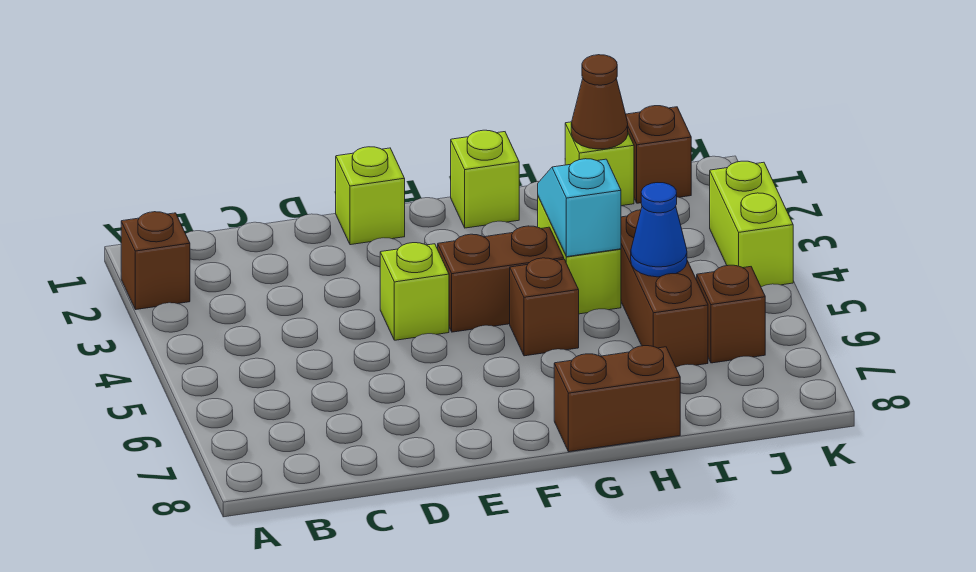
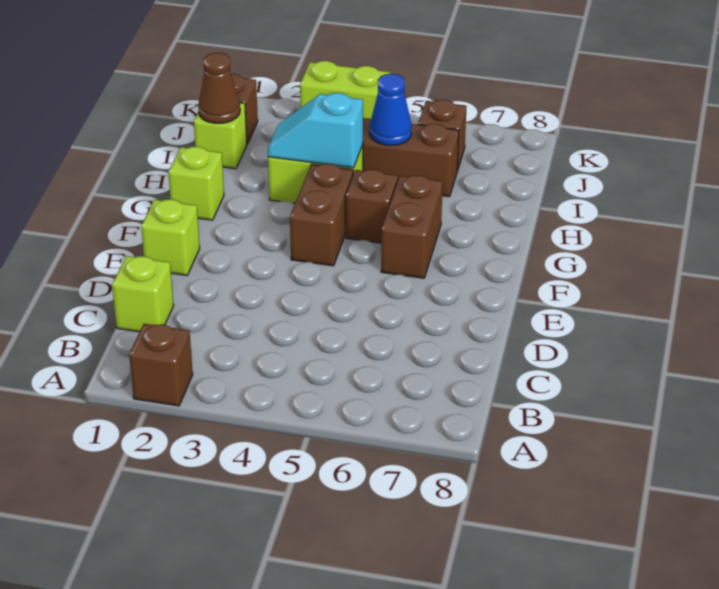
lime brick E4 level 1 -> lime brick C1 level 1
brown brick G8:H8 level 1 -> brown brick F6:G6 level 1

